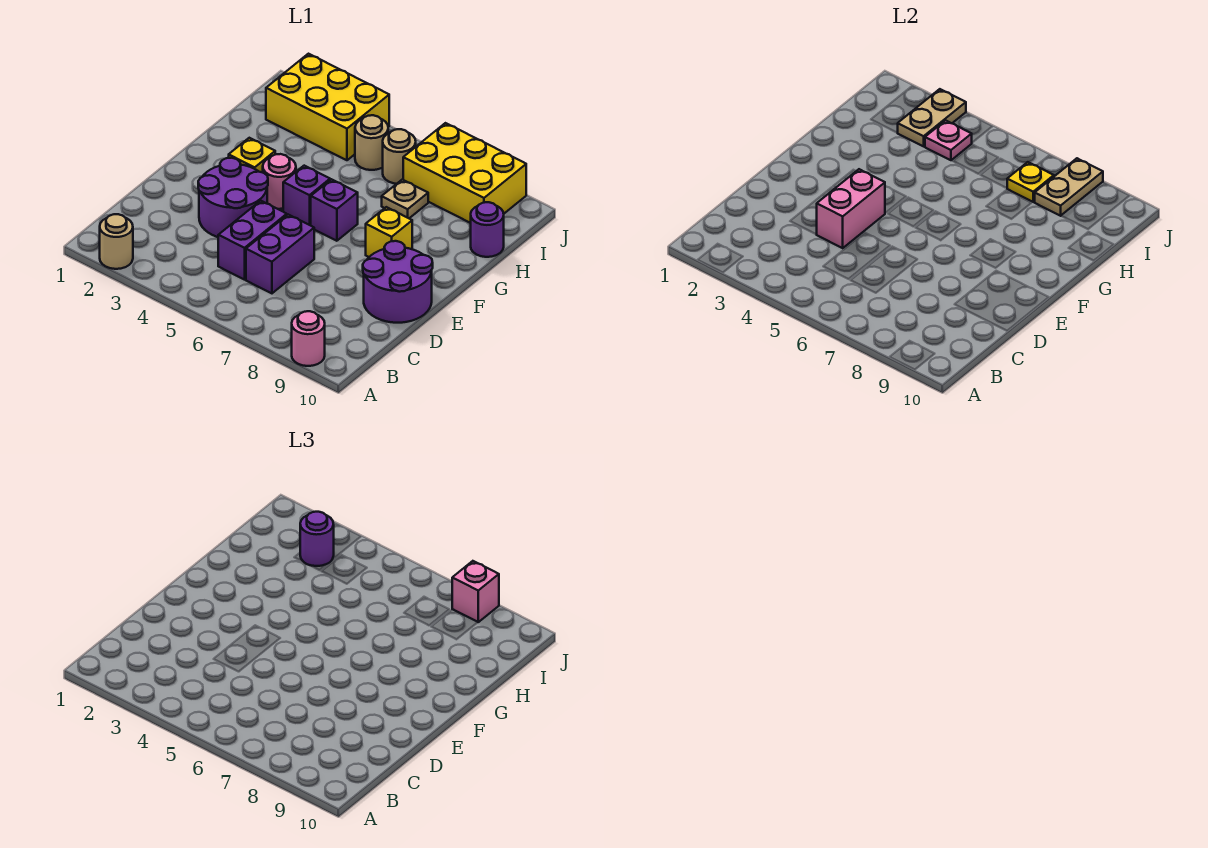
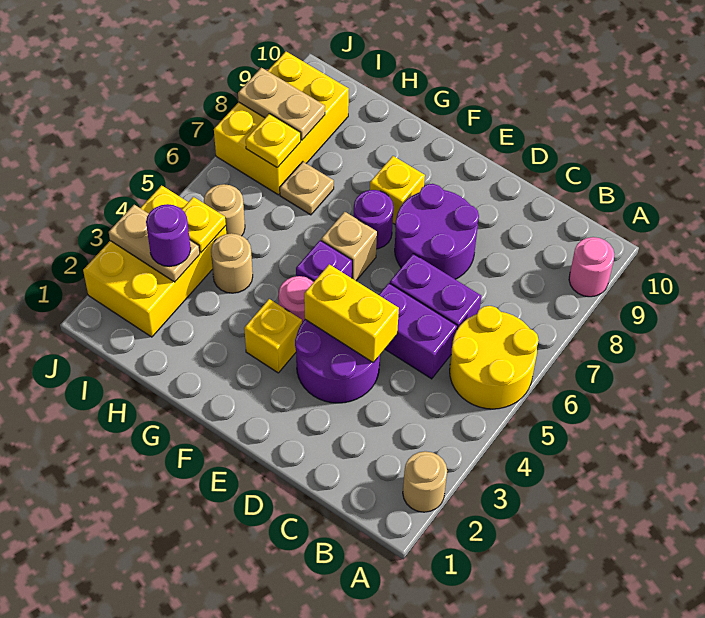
none -> yellow round brick A5:B6 level 1
pink brick D4:E4 level 2 -> yellow brick D4:E4 level 2
purple round brick D9:E10 level 1 -> purple round brick D7:E8 level 1
purple brick F6 level 1 -> tan brick F6 level 1
purple round brick H10 level 1 -> purple round brick F7 level 1
pink plate I4 level 2 -> yellow plate I4 level 2
tan round brick I6 level 1 -> tan round brick H4 level 1
pink brick J8 level 3 -> none

